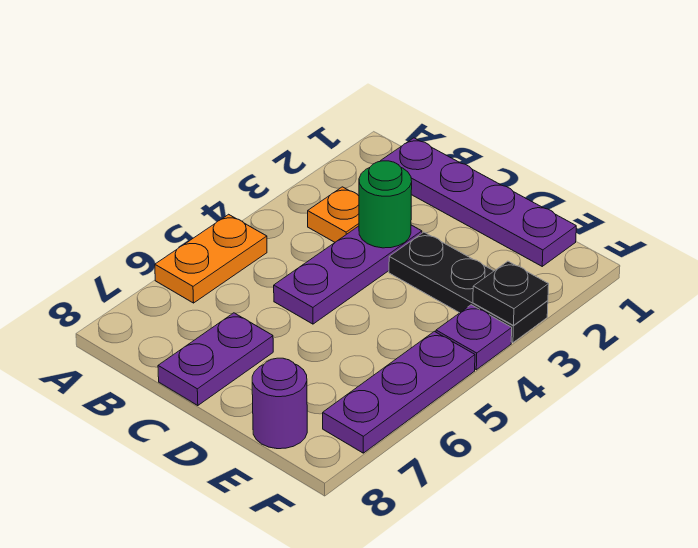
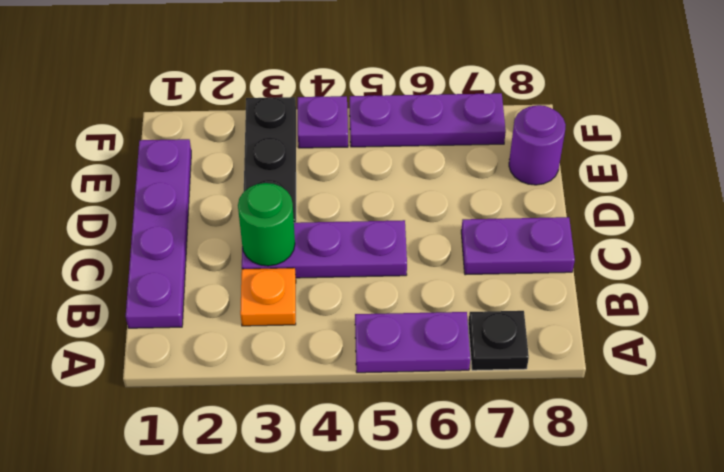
orange plate A5:A6 level 1 -> purple plate A5:A6 level 1
black plate F3 level 2 -> black plate A7 level 1

